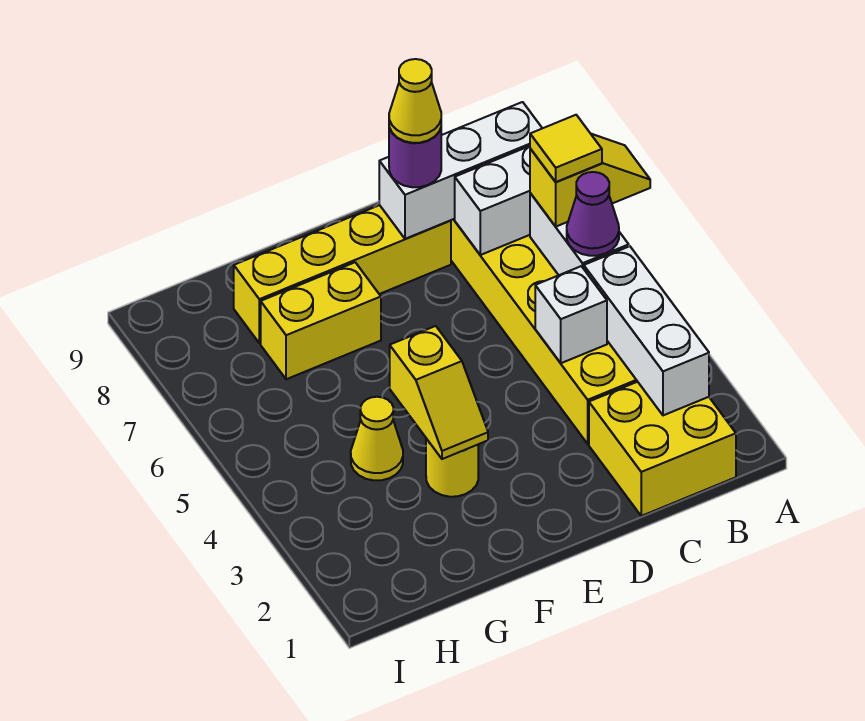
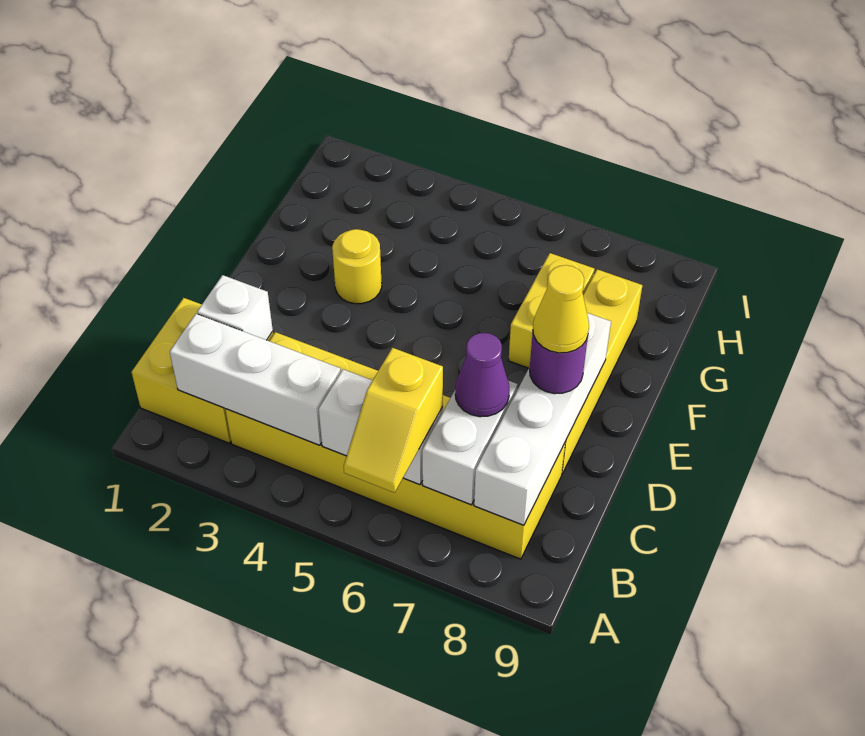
purple cone B5 level 3 -> purple cone C7 level 3
yellow tile B6 level 4 -> none
white brick B8:D8 level 2 -> white brick B8:E8 level 2
white brick C4 level 2 -> white brick C2 level 2
yellow slope F3:F4 level 2 top 4 -> none
yellow cone G4 level 1 -> none

